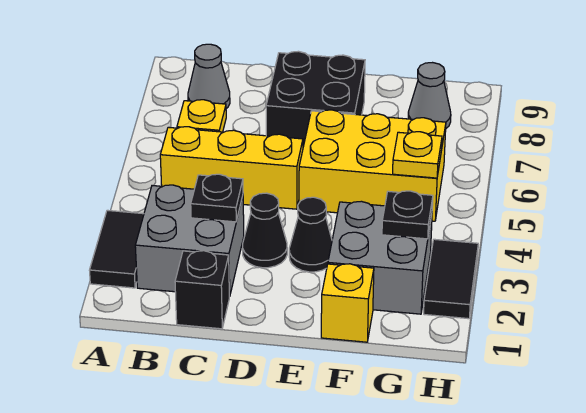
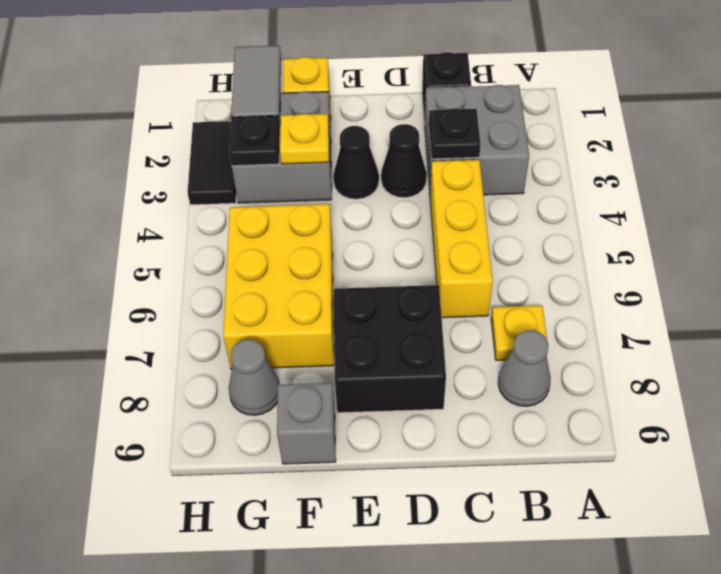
black tile A2:A3 level 1 -> none
yellow brick B5:D5 level 1 -> yellow brick C4:C6 level 1
yellow brick E5:G6 level 1 -> yellow brick F5:G7 level 1
none -> grey brick F9 level 1
none -> grey tile G1:G2 level 2
yellow plate G5 level 2 -> yellow plate F3 level 2

